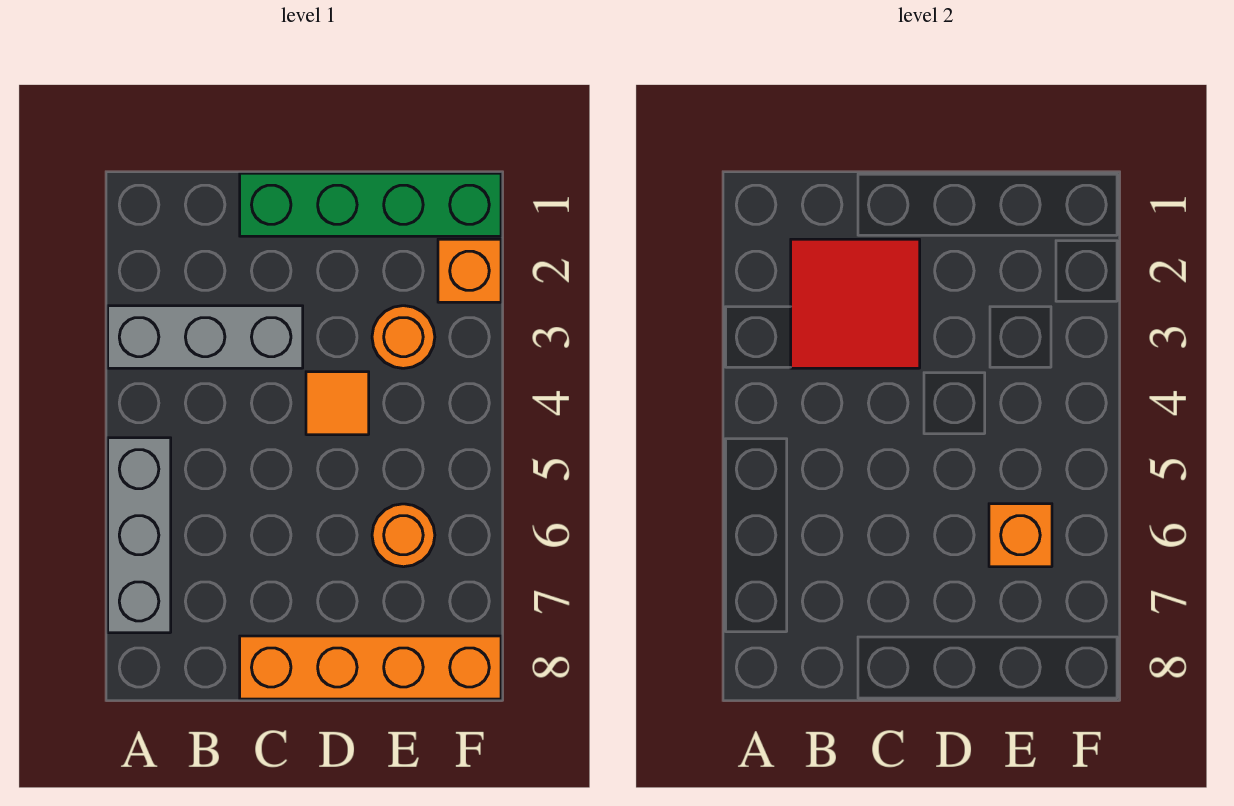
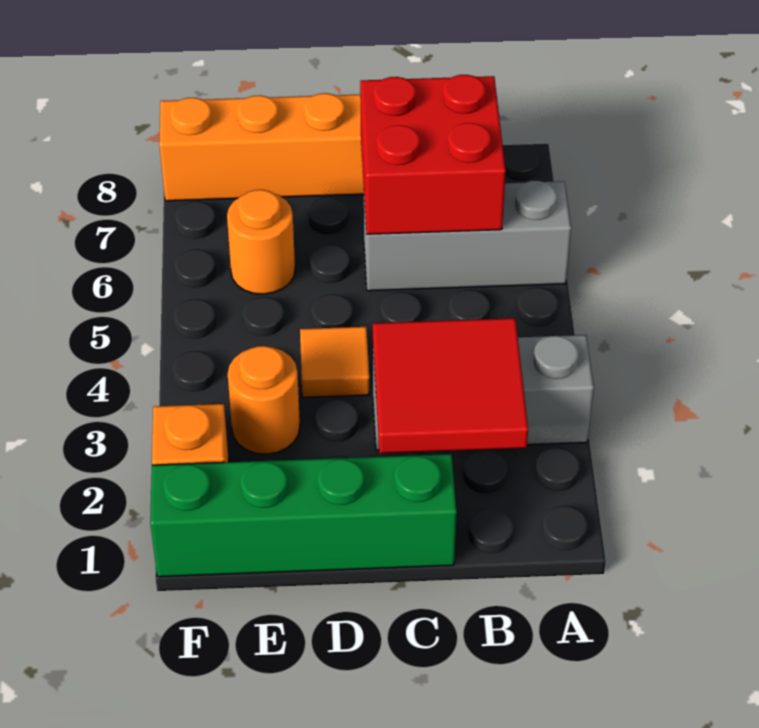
grey brick A5:A7 level 1 -> grey brick A6:C6 level 1
none -> red brick B6:C7 level 2
orange brick E6 level 2 -> none

